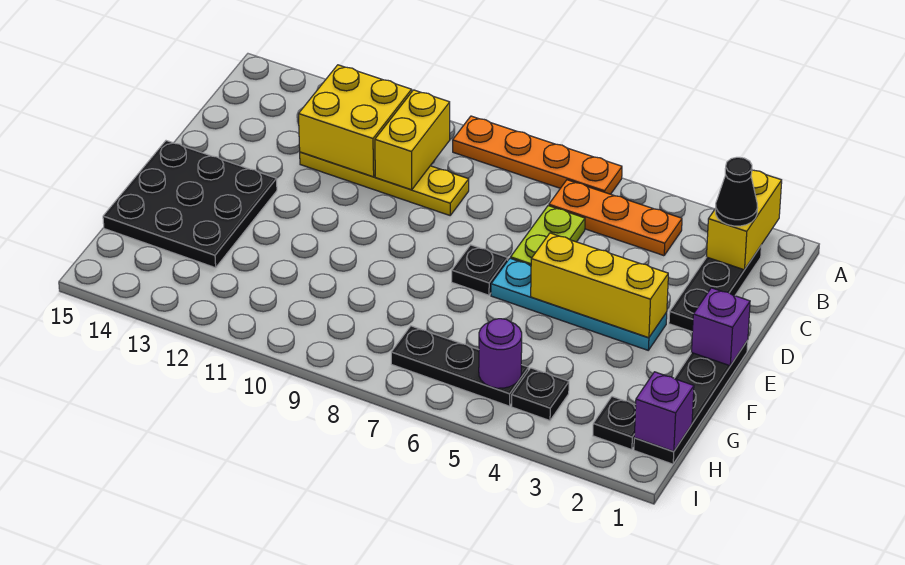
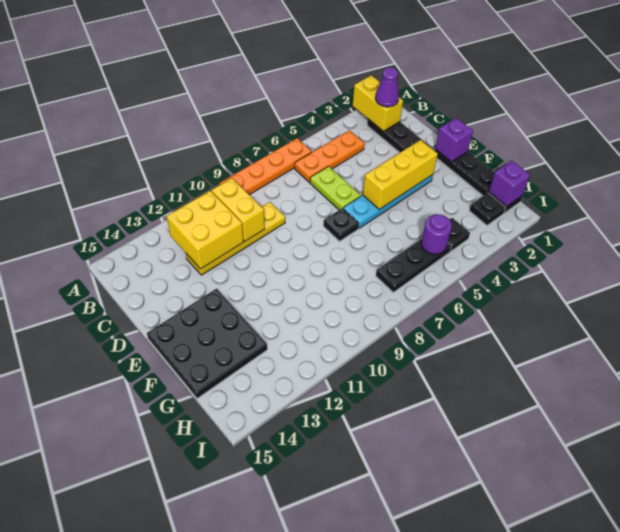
black cone B2 level 3 -> purple cone B2 level 3

